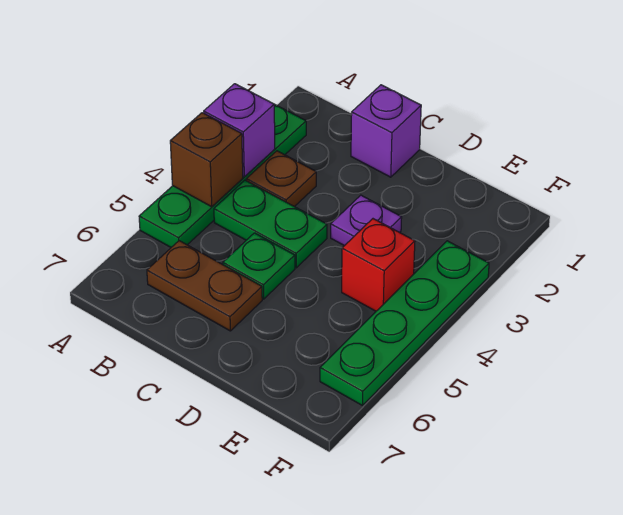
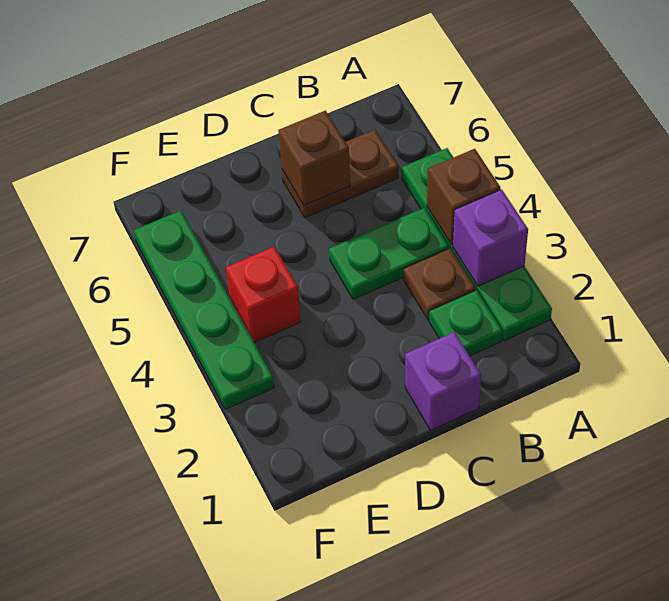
green plate C5 level 1 -> green plate B2 level 1
none -> brown brick C6 level 2
purple plate D3 level 1 -> none

